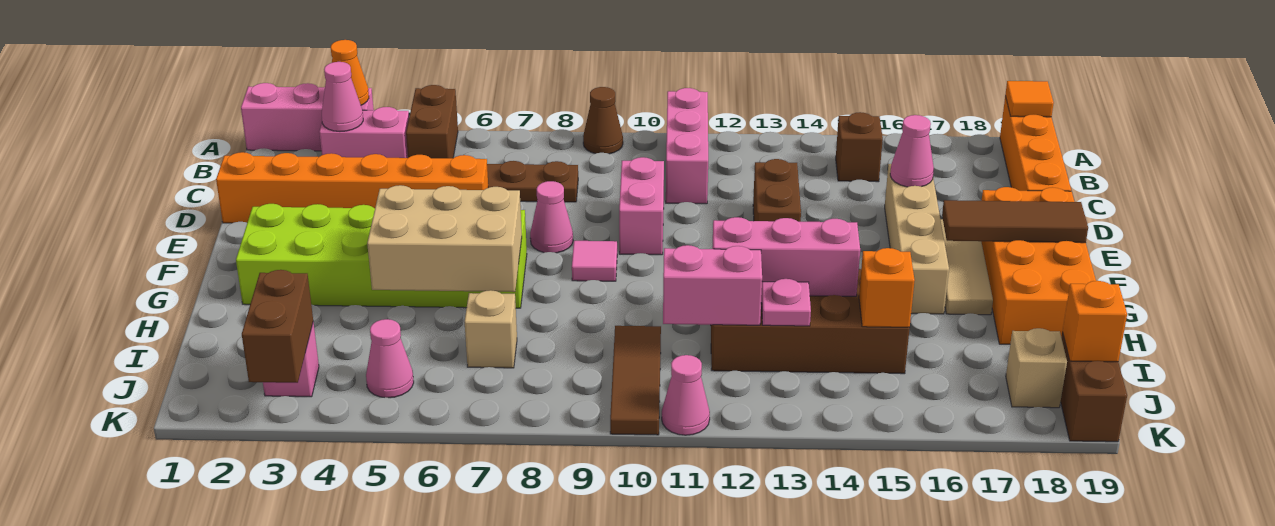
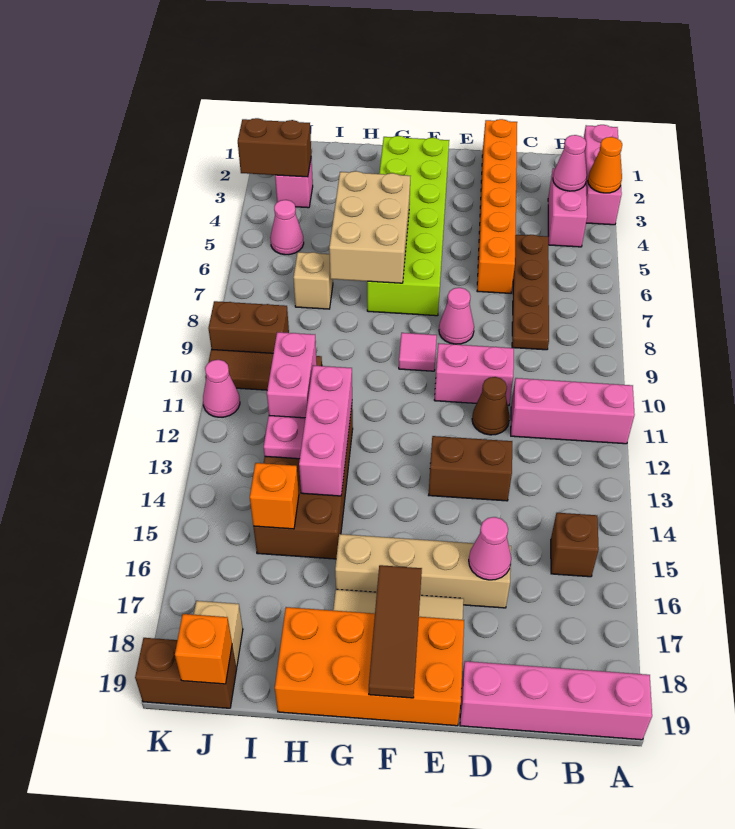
brown brick A5:B5 level 1 -> brown brick J9:K9 level 1
brown cone A9 level 1 -> brown cone D11 level 1
orange brick A19:D19 level 1 -> pink brick A19:D19 level 1
orange tile A19 level 2 -> none

